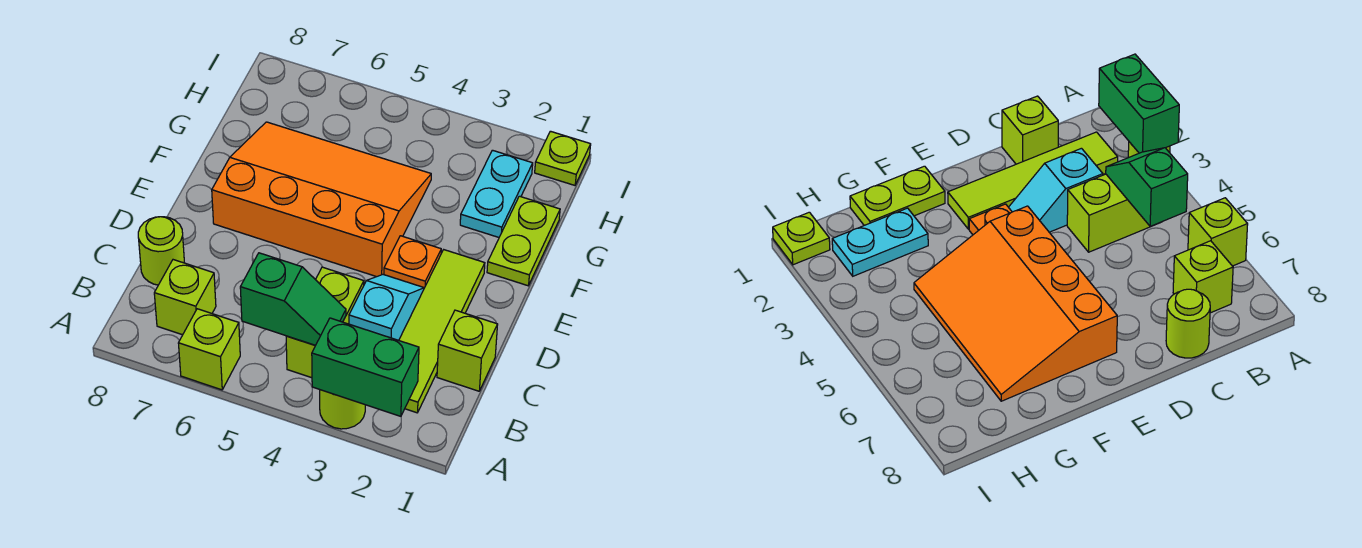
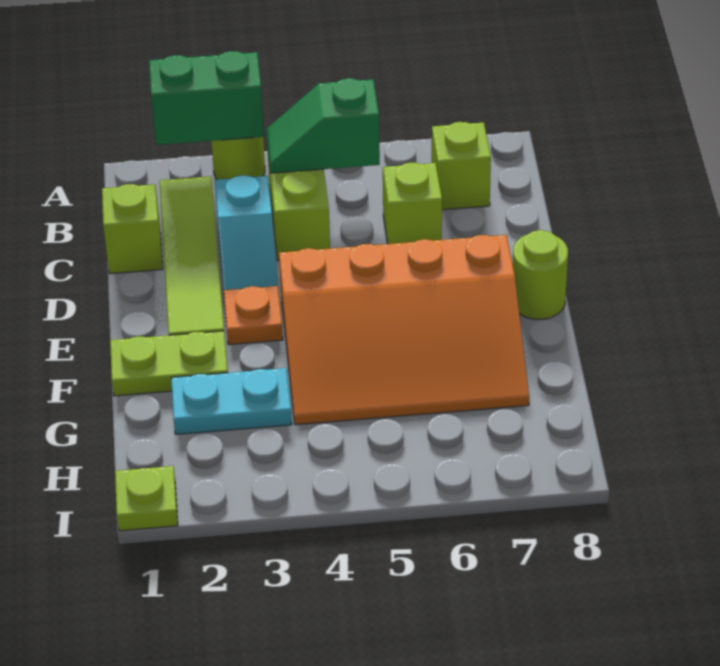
lime brick A6 level 1 -> lime brick C6 level 1
lime round brick C8 level 1 -> lime round brick E8 level 1
lime plate F1:G1 level 1 -> lime plate F1:F2 level 1
cyan plate G2:H2 level 1 -> cyan plate G2:G3 level 1

